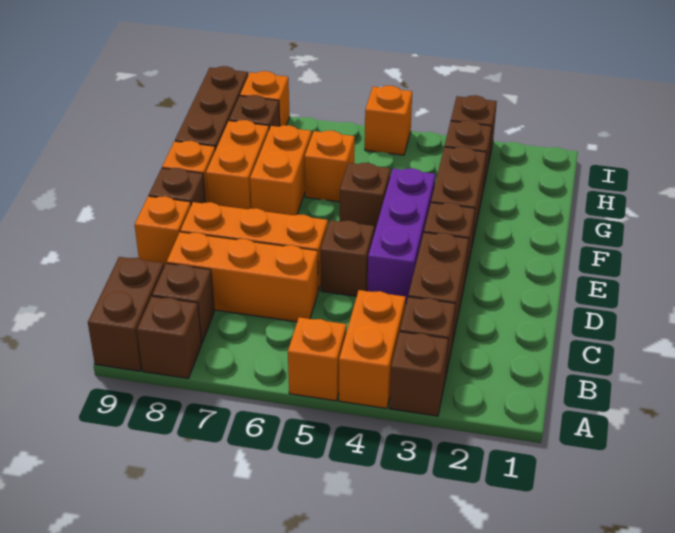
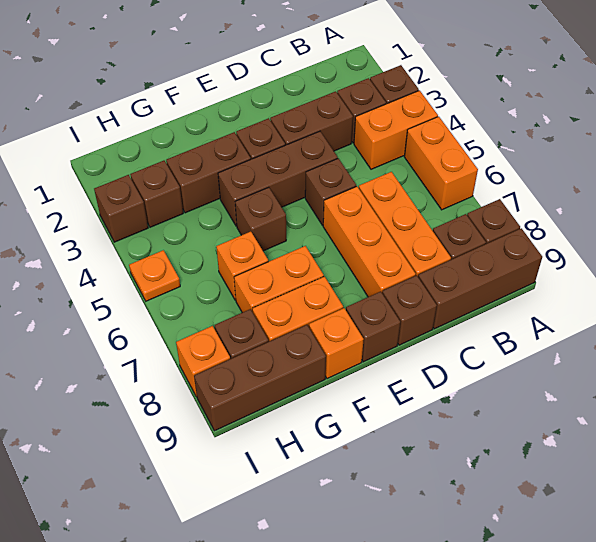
orange brick A5 level 1 -> orange brick A5:A6 level 1
brown brick A9:B9 level 1 -> brown brick A9:C9 level 1
purple brick D4:F4 level 1 -> brown brick D4:F4 level 1
orange brick D9 level 1 -> brown brick D9 level 1
orange brick I5 level 1 -> orange plate I5 level 1

